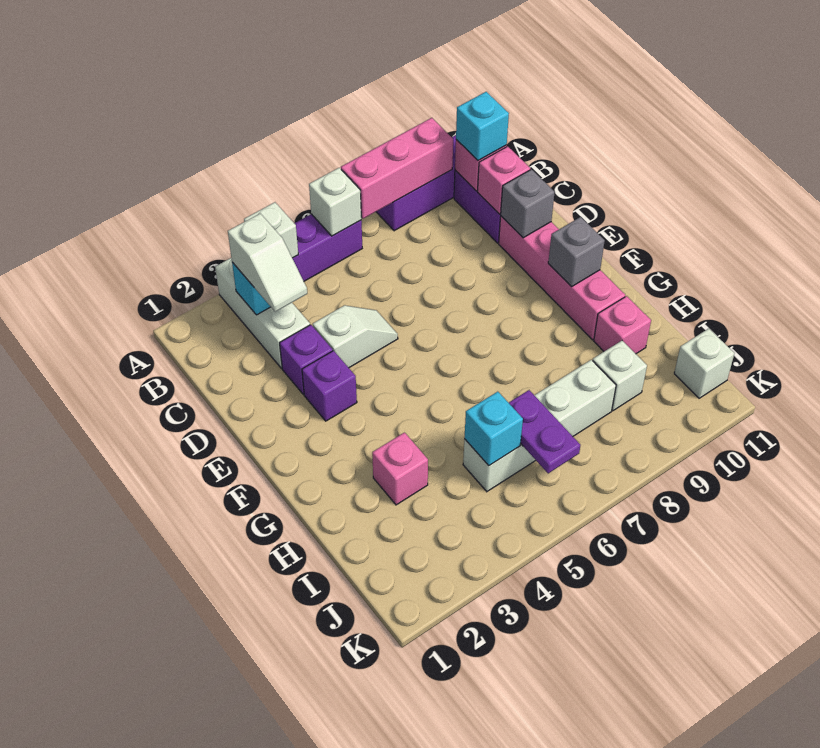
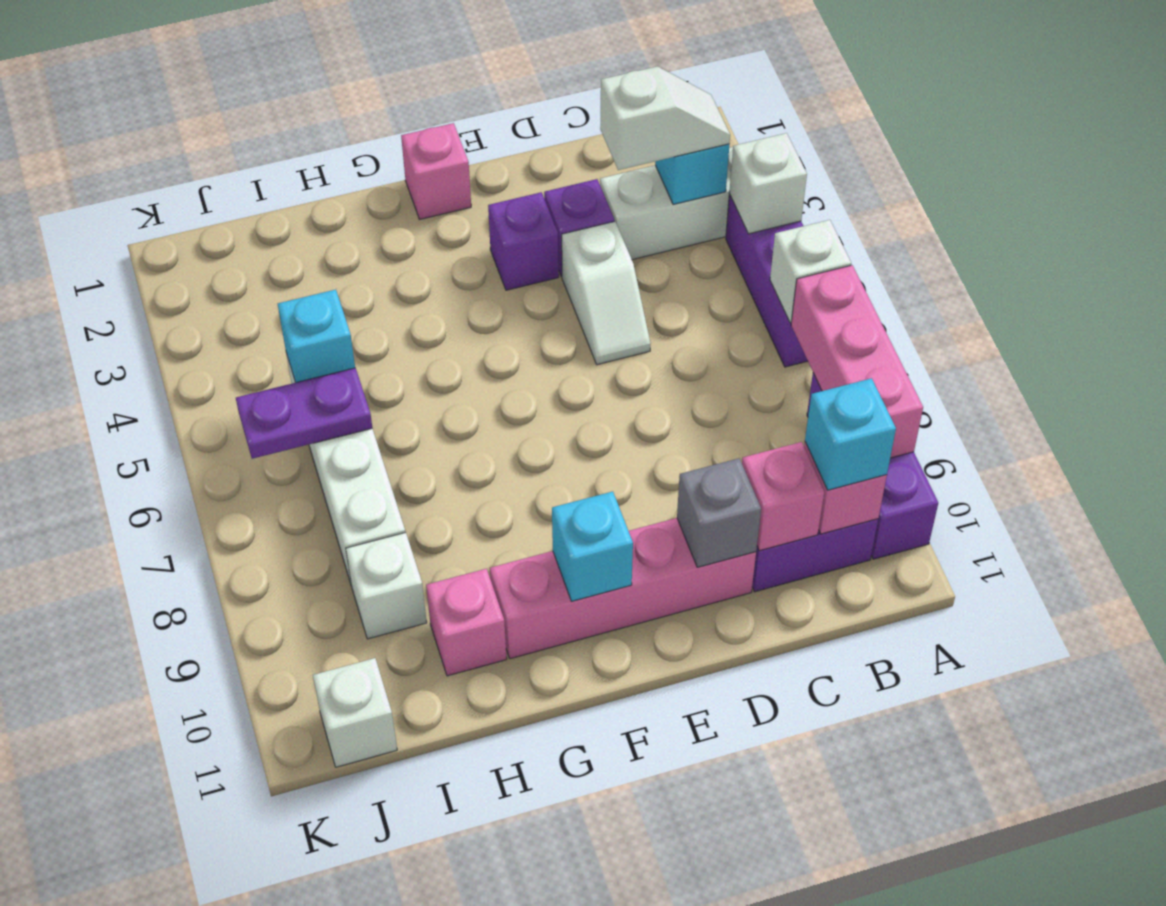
white slope B3:C3 level 3 top B -> white slope B3:C3 level 3 top C
grey brick F10 level 2 -> cyan brick F10 level 2
pink brick H3 level 1 -> pink brick F1 level 1

